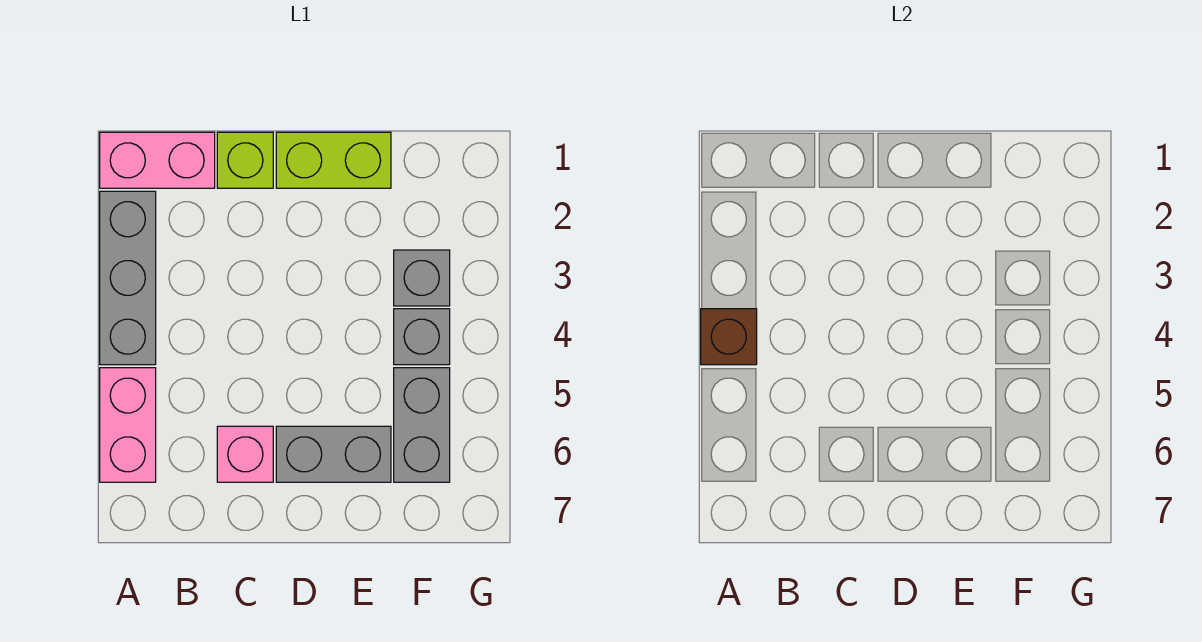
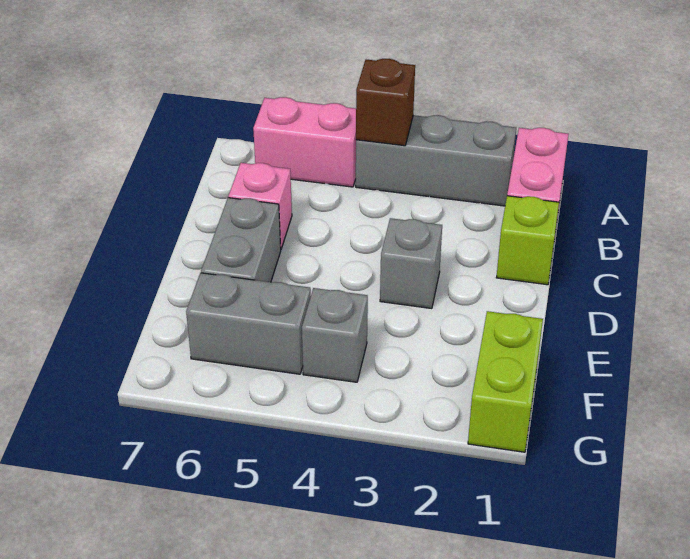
lime brick D1:E1 level 1 -> lime brick F1:G1 level 1
grey brick F3 level 1 -> grey brick D3 level 1

